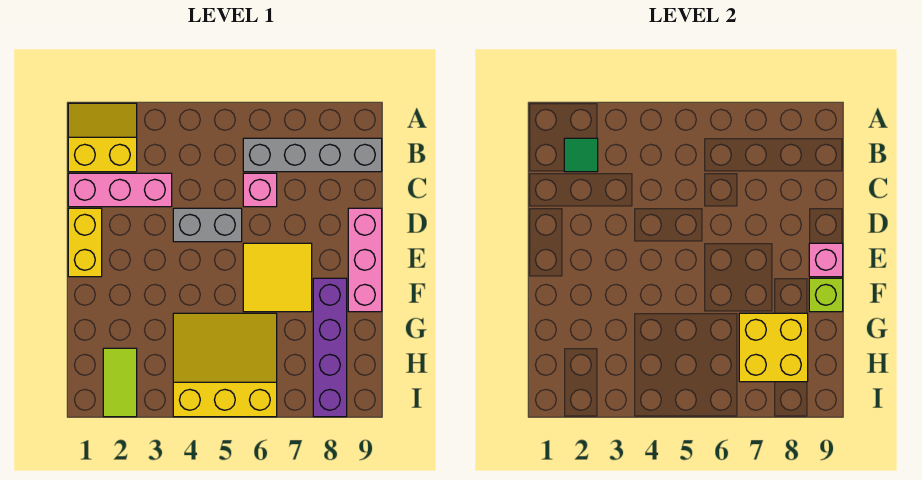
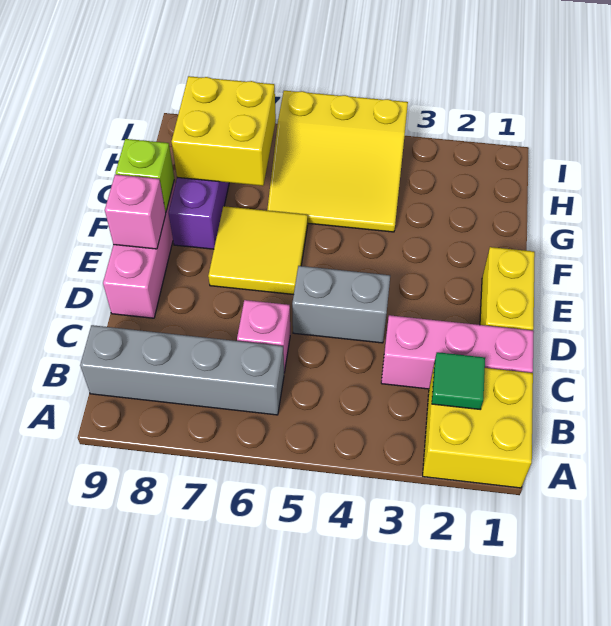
yellow slope A1:B2 level 1 top B -> yellow brick A1:B2 level 1
lime tile H2:I2 level 1 -> none

